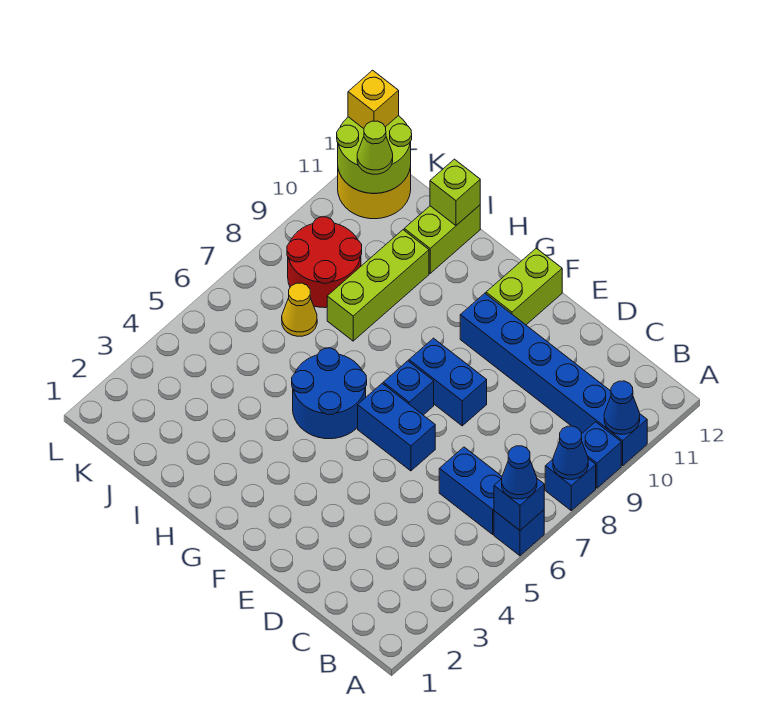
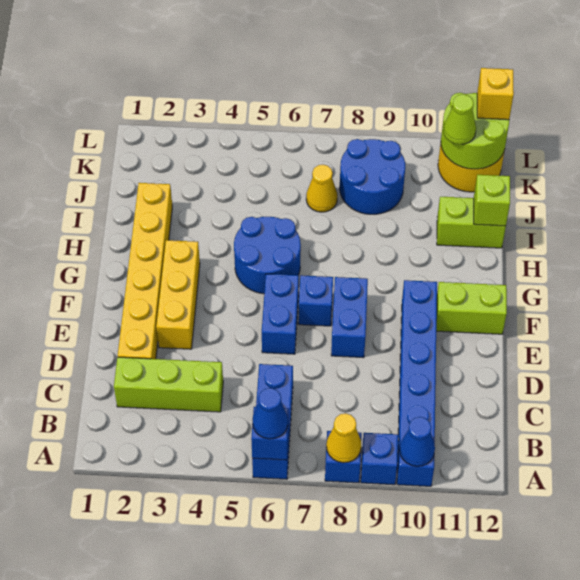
blue cone A8 level 2 -> yellow cone A8 level 2
none -> yellow brick D2:I2 level 1
none -> yellow brick E3:G3 level 1
lime brick I8:I10 level 1 -> lime brick C2:C4 level 1
red round brick J8:K9 level 1 -> blue round brick J8:K9 level 1

